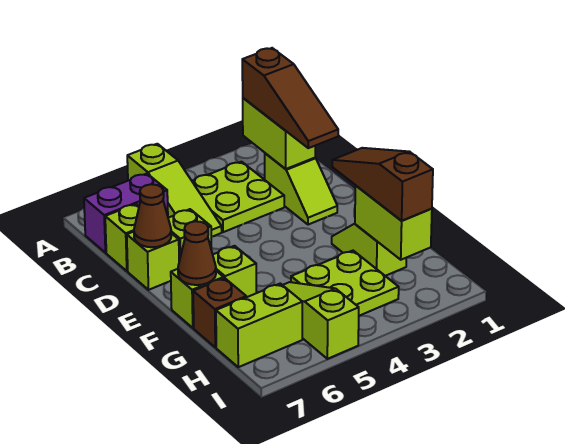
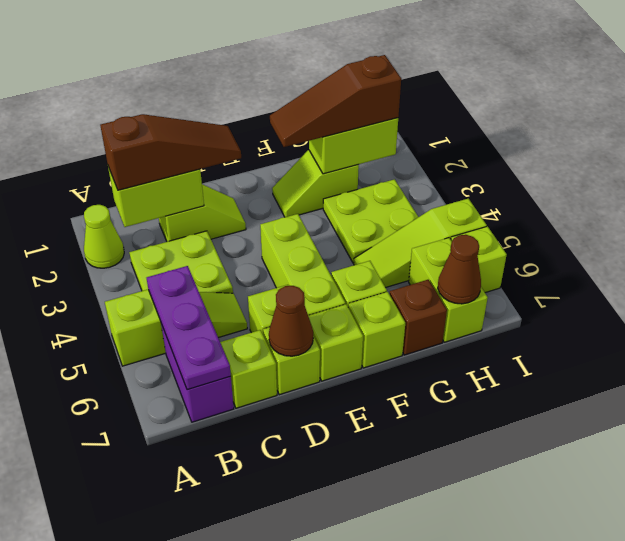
none -> lime cone A2 level 1
none -> purple plate B5:B7 level 2
none -> lime brick E4:E6 level 1
none -> lime brick E7 level 1
brown cone F7 level 2 -> brown cone H7 level 2
none -> lime brick I6 level 1

